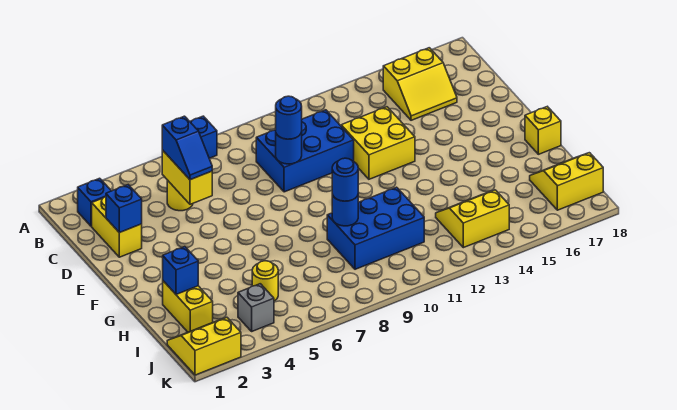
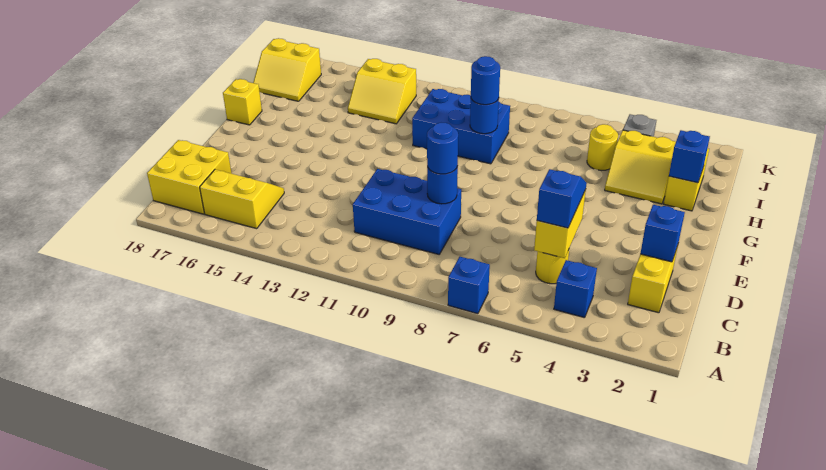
blue brick B2 level 1 -> blue brick B4 level 1
yellow brick D12:E13 level 1 -> yellow brick B17:C18 level 1
yellow slope J1:K2 level 1 top K -> yellow slope H3:I4 level 1 top I

